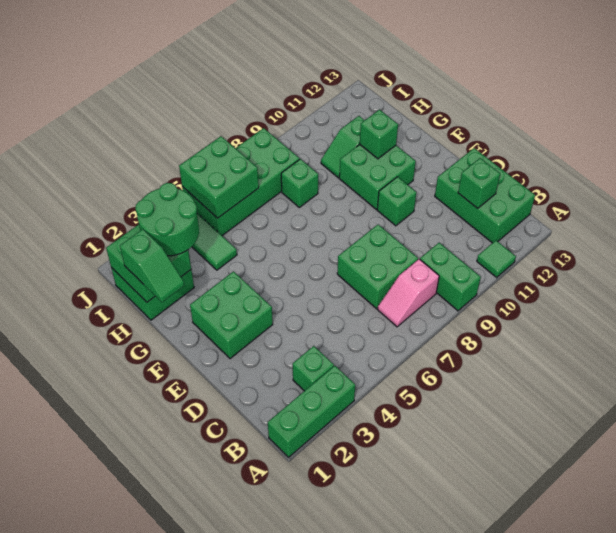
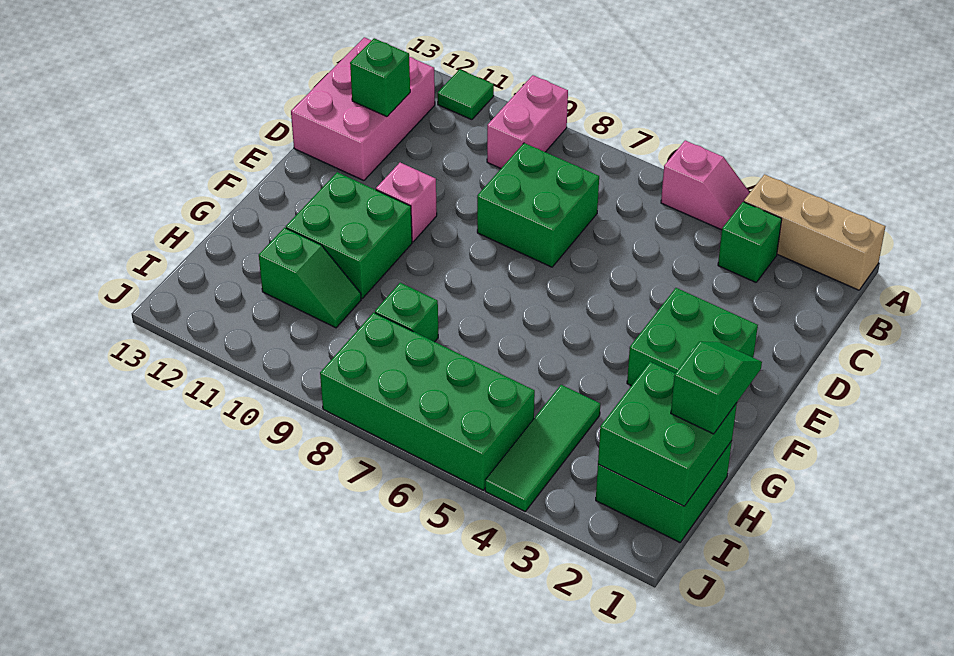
green brick A1:A3 level 1 -> tan brick A1:A3 level 1
green brick A9:B9 level 1 -> pink brick A9:B9 level 1
pink slope B7:B8 level 1 top 8 -> pink slope A4:A5 level 1 top 5
green brick B12:D13 level 1 -> pink brick B12:D13 level 1
green brick E10 level 1 -> pink brick E10 level 1
green brick G11 level 2 -> none
green round brick H2:I3 level 3 -> none
green brick I5:J6 level 2 -> none

